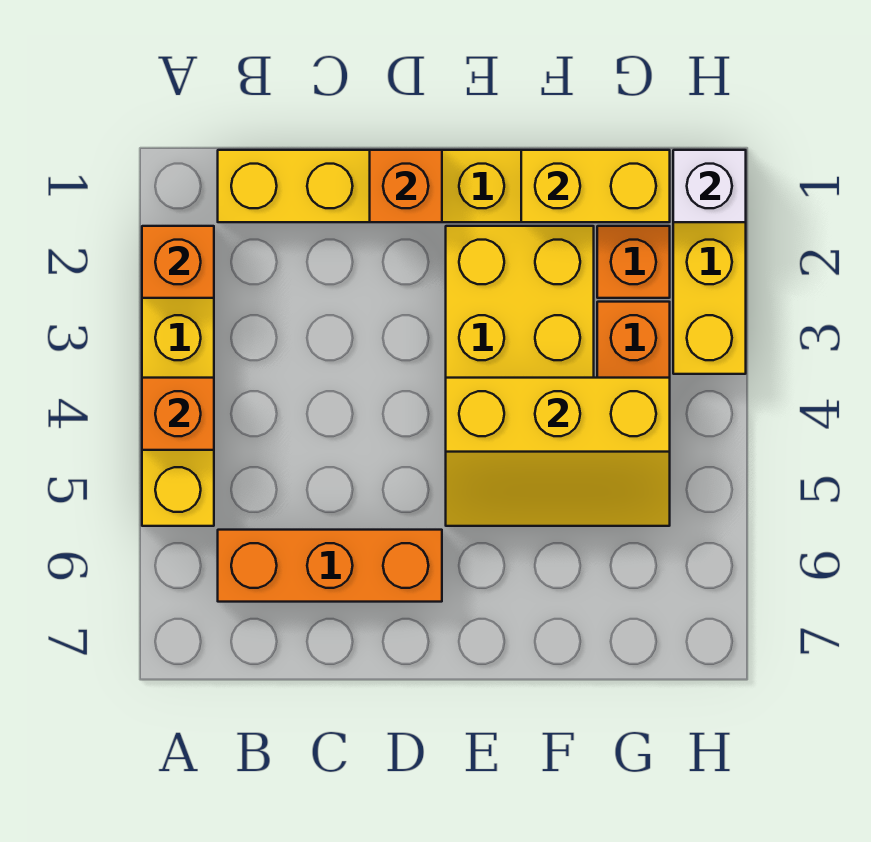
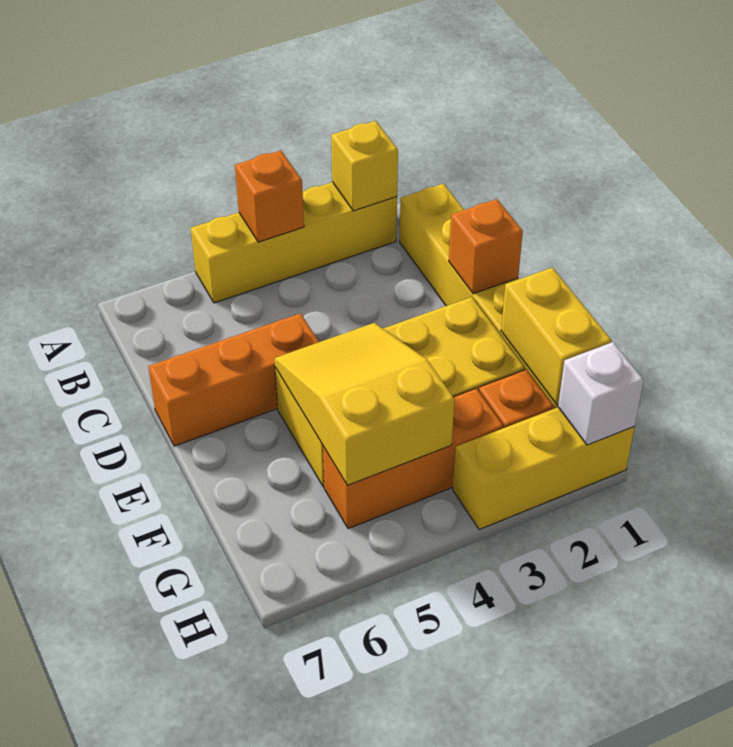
orange brick A2 level 2 -> yellow brick A2 level 2
orange brick B6:D6 level 1 -> orange brick D5:D7 level 1
yellow slope E4:G5 level 2 top 4 -> yellow slope E4:G5 level 2 top G

